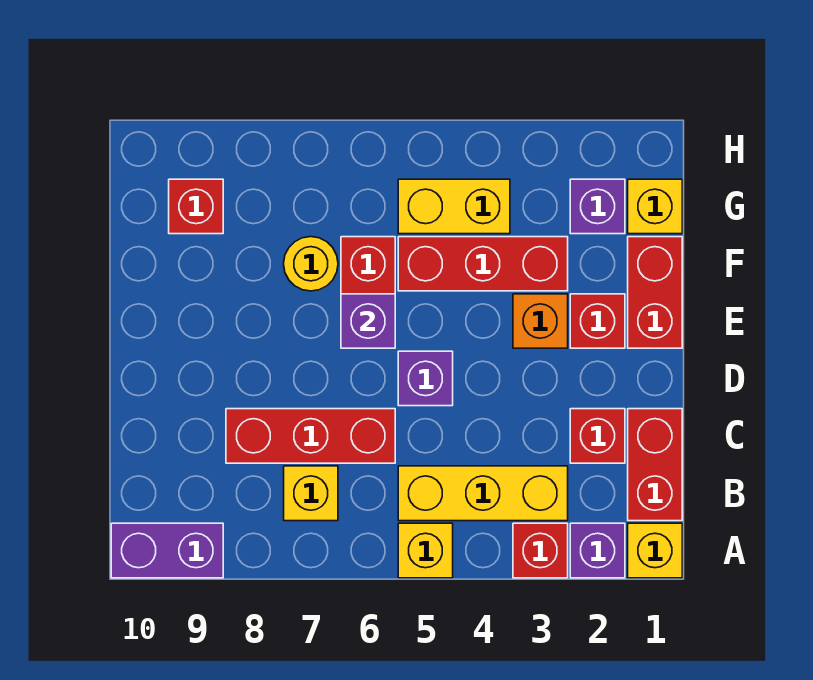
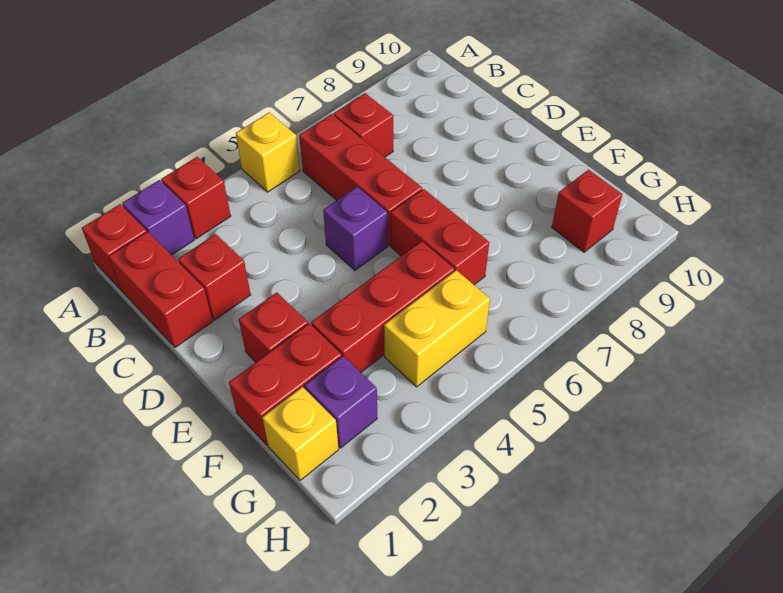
yellow brick A1 level 1 -> red brick A1 level 1
purple brick A9:A10 level 1 -> none
yellow brick B3:B5 level 1 -> none
yellow brick B7 level 1 -> red brick B7 level 1
red brick C6:C8 level 1 -> red brick B6:D6 level 1
red brick E1:F1 level 1 -> red brick F1:F2 level 1
orange brick E3 level 1 -> none
purple brick E6 level 2 -> none
yellow round brick F7 level 1 -> none

